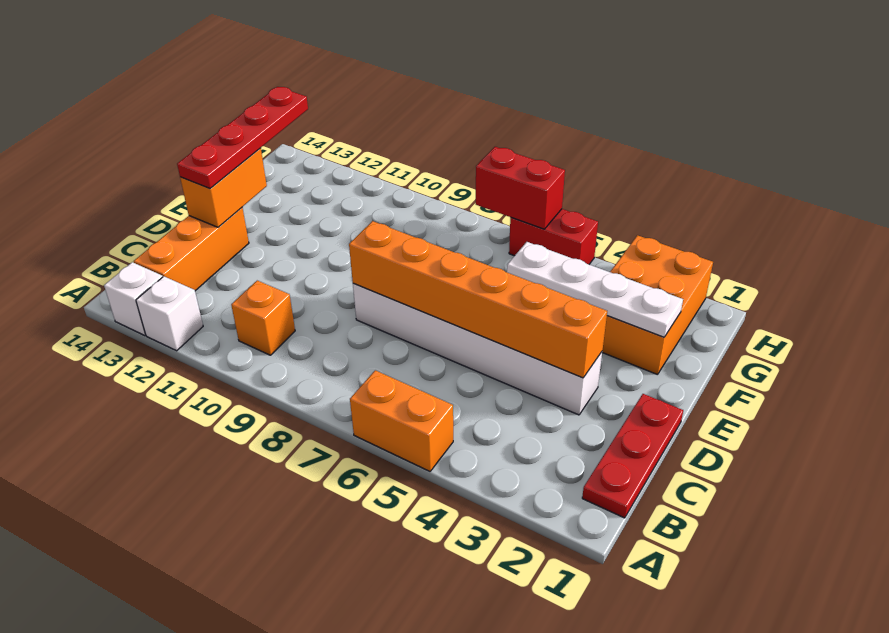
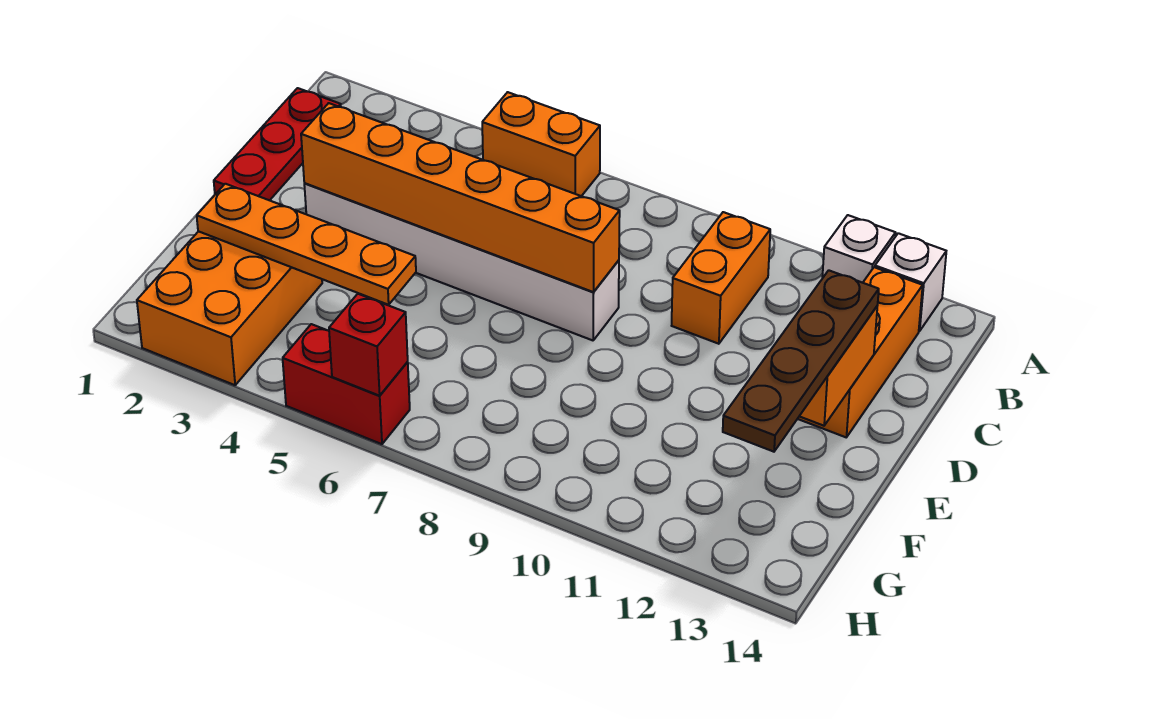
orange brick B10 level 1 -> orange brick B10:C10 level 1
red plate D13:G13 level 3 -> brown plate D13:G13 level 3
white plate F2:F5 level 2 -> orange plate F2:F5 level 2
red brick H6:H7 level 2 -> red brick H6 level 2

